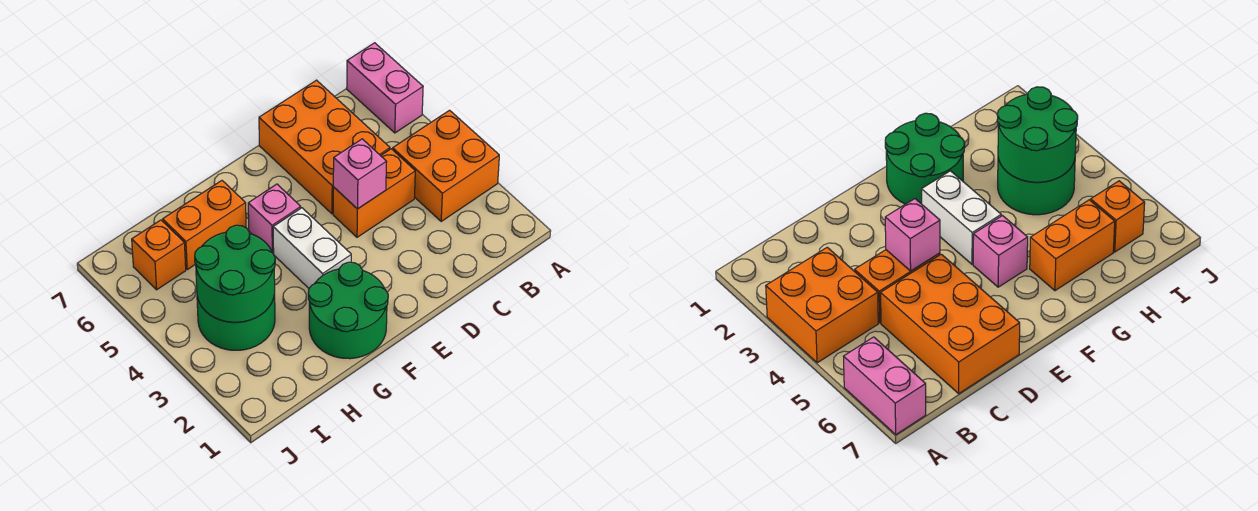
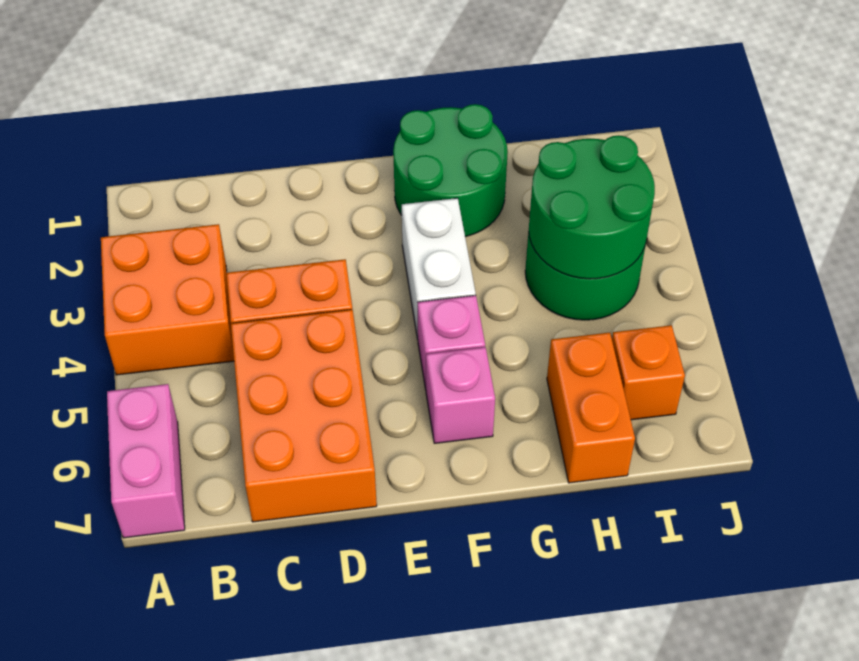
pink brick D4 level 2 -> pink brick F6 level 1
orange brick G6:H6 level 1 -> orange brick H6:H7 level 1

